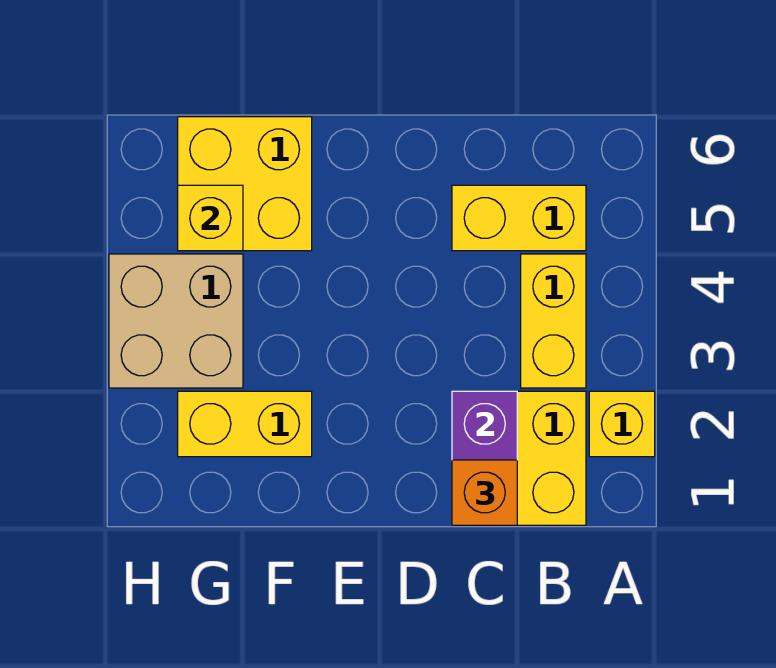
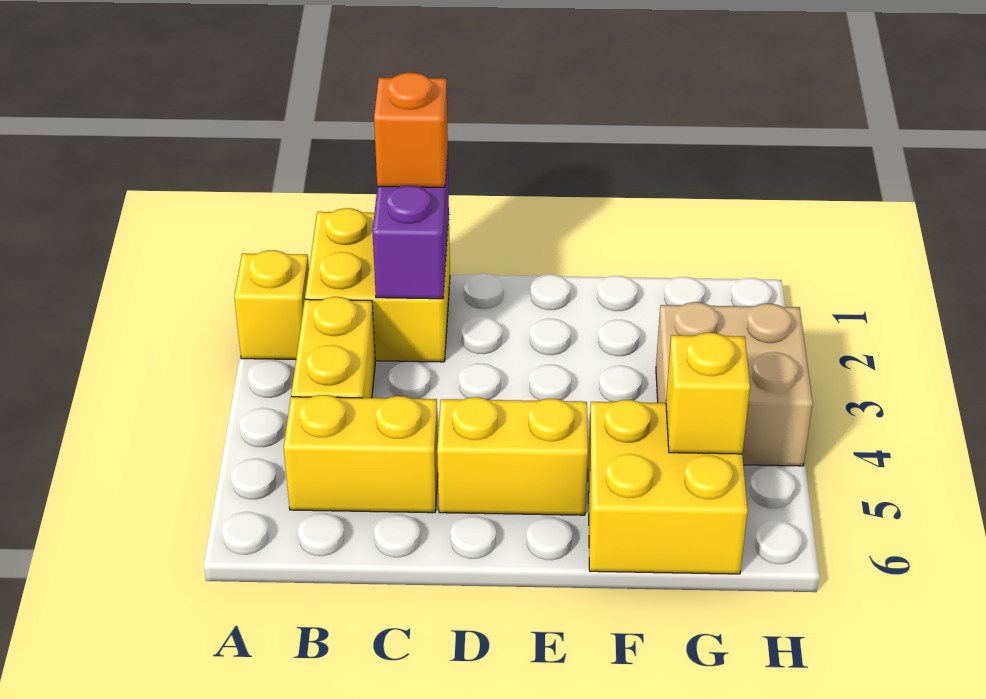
yellow brick F2:G2 level 1 -> yellow brick D5:E5 level 1

